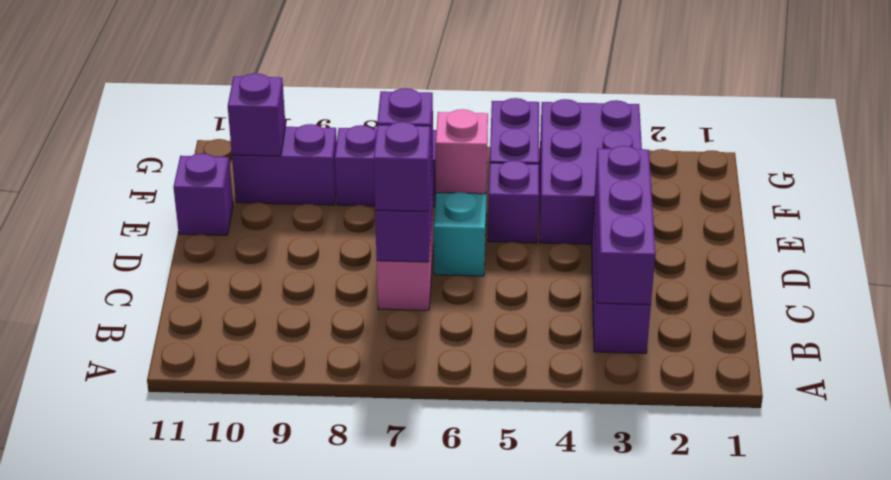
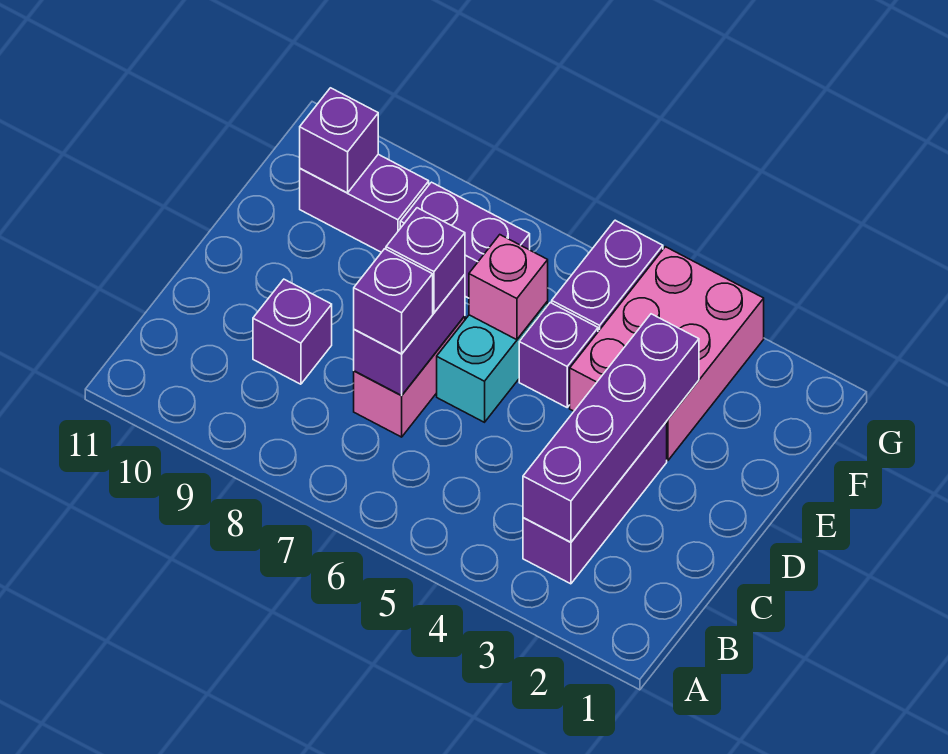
purple brick B3:D3 level 2 -> purple brick B3:E3 level 2
purple brick E3:G4 level 1 -> pink brick E3:G4 level 1
purple brick E11 level 1 -> purple brick C9 level 1

